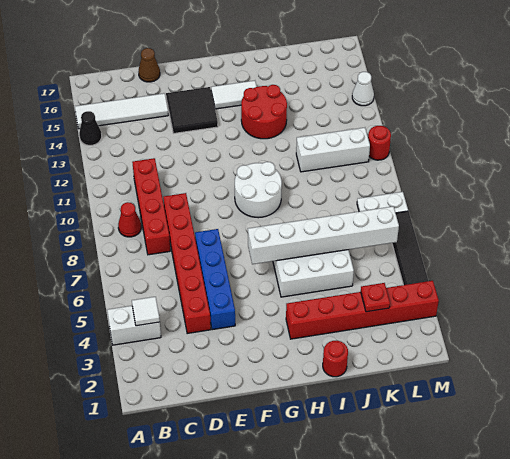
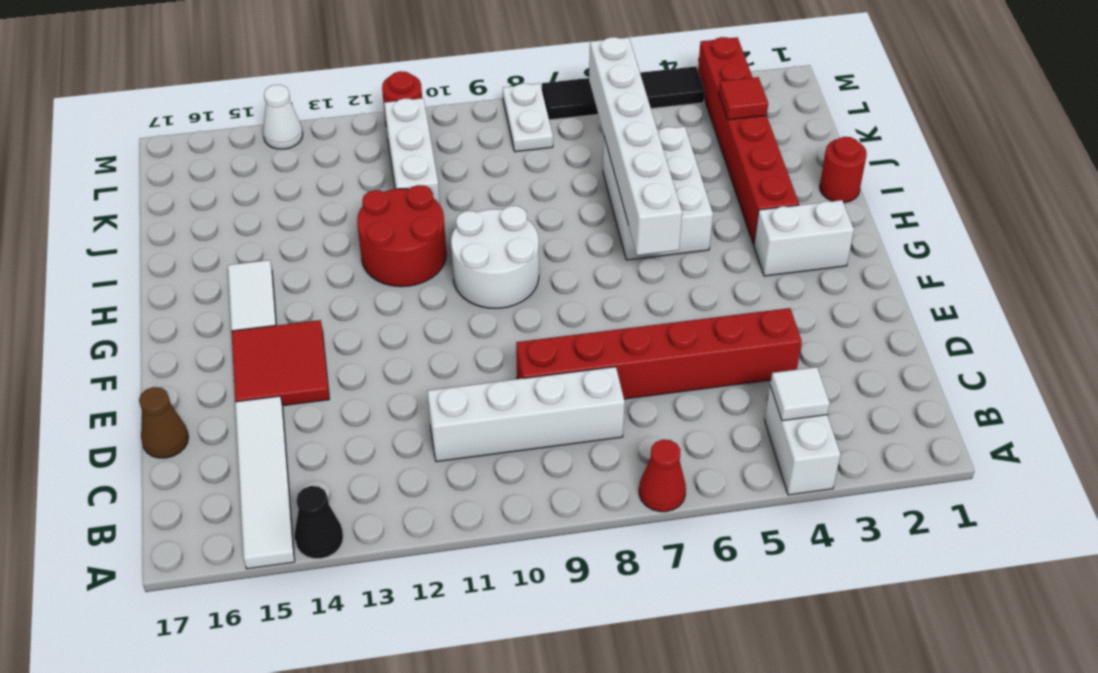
red cone B9 level 1 -> red cone A7 level 1
red brick C8:C11 level 1 -> white brick C8:C11 level 1
blue brick E4:E7 level 1 -> none
black tile E14:F15 level 1 -> red tile E14:F15 level 1
none -> white brick G2:G3 level 1
red round brick H13:I14 level 1 -> red round brick H11:I12 level 1
red plate K3 level 2 -> red tile K3 level 2

